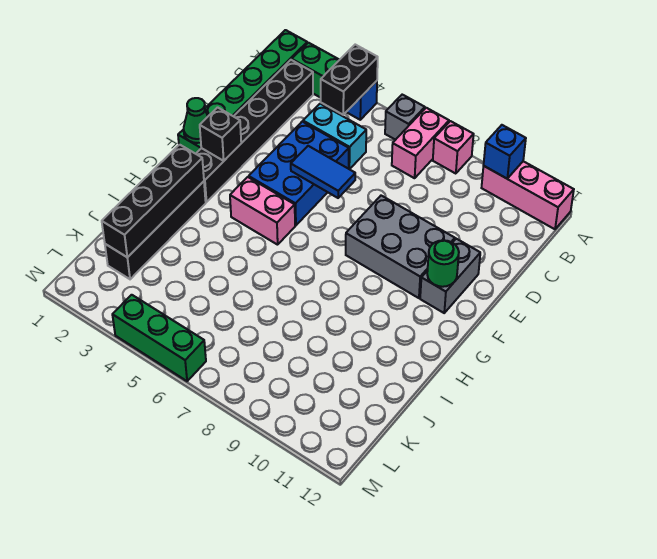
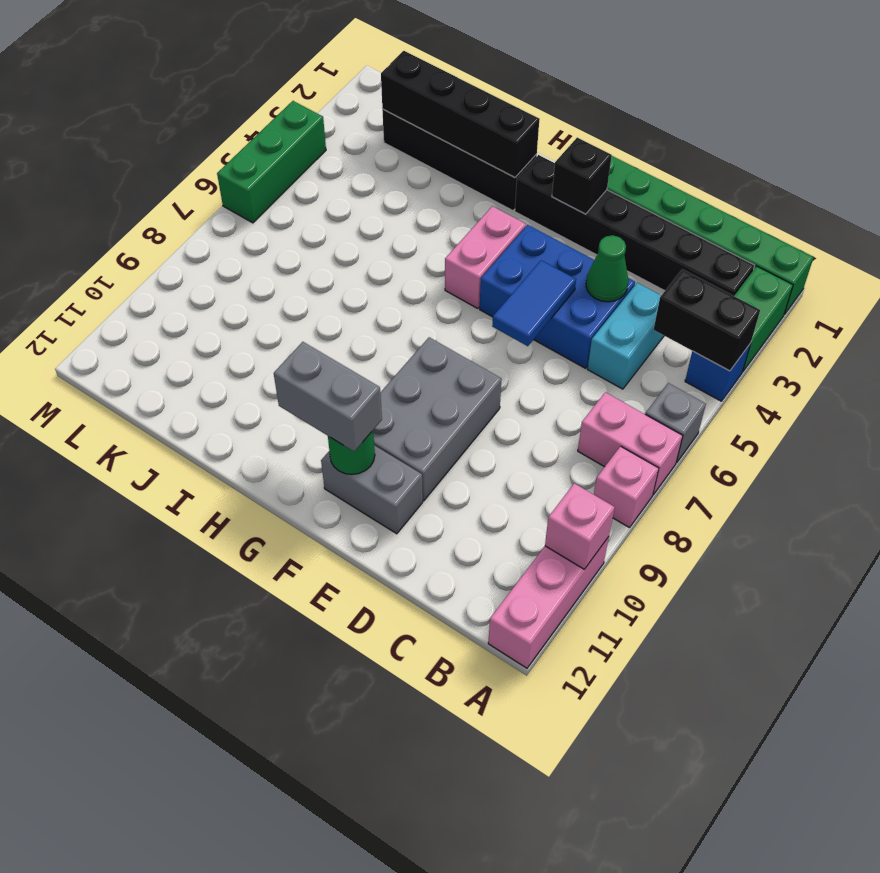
blue brick A10 level 2 -> pink brick A10 level 2
green cone F1 level 2 -> green cone D4 level 2
none -> grey brick F11:G11 level 3

